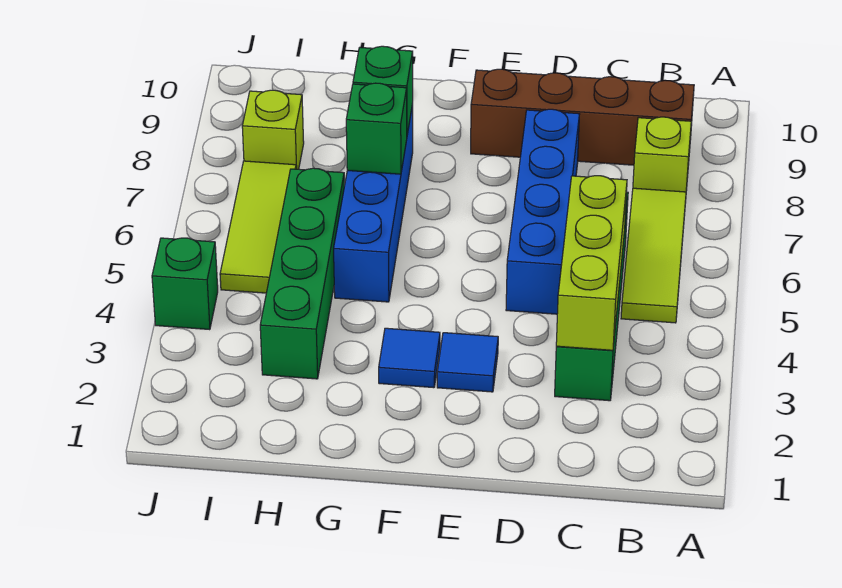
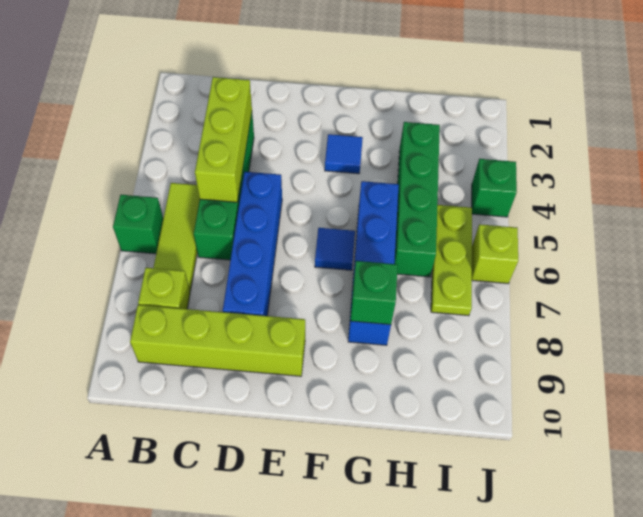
brown brick B9:E9 level 1 -> lime brick B9:E9 level 1
blue tile E3 level 1 -> blue tile F6 level 1
green brick G7 level 2 -> green brick A6 level 1
lime tile I5:I7 level 1 -> lime plate I5:I7 level 1
lime brick I8 level 1 -> lime brick J6 level 1

